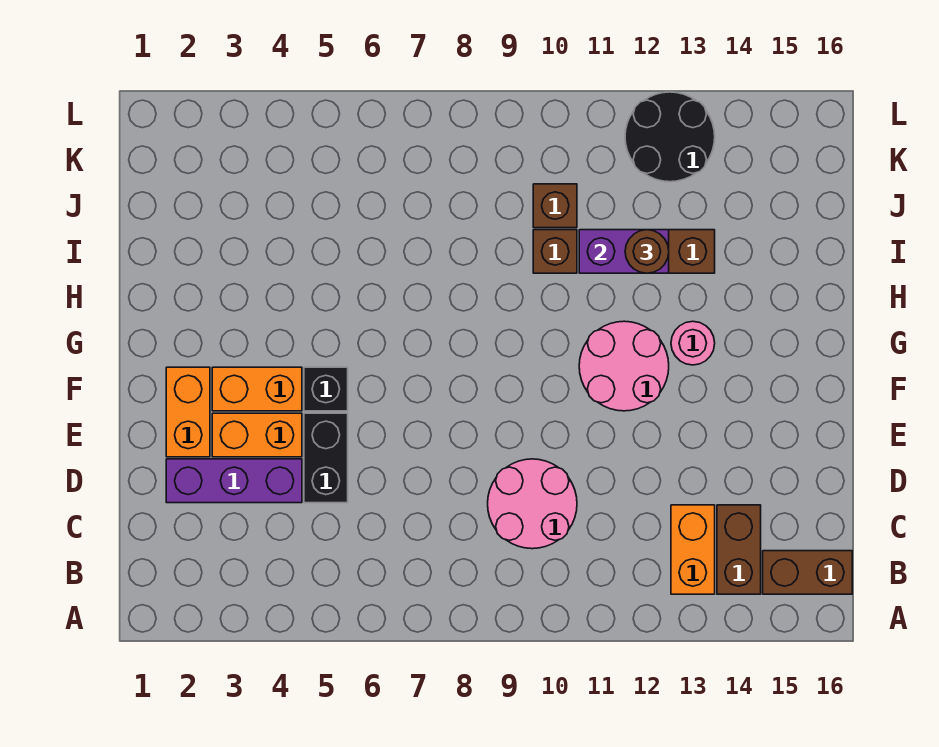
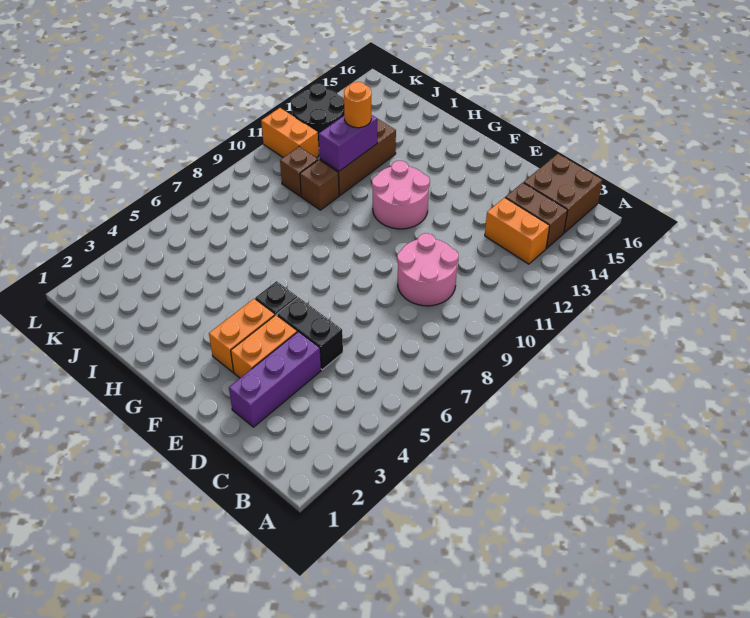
brown brick B15:B16 level 1 -> brown brick B15:C16 level 1
orange brick E2:F2 level 1 -> orange brick K11:L11 level 1
pink round brick G13 level 1 -> none
brown round brick I12 level 3 -> orange round brick I12 level 3

